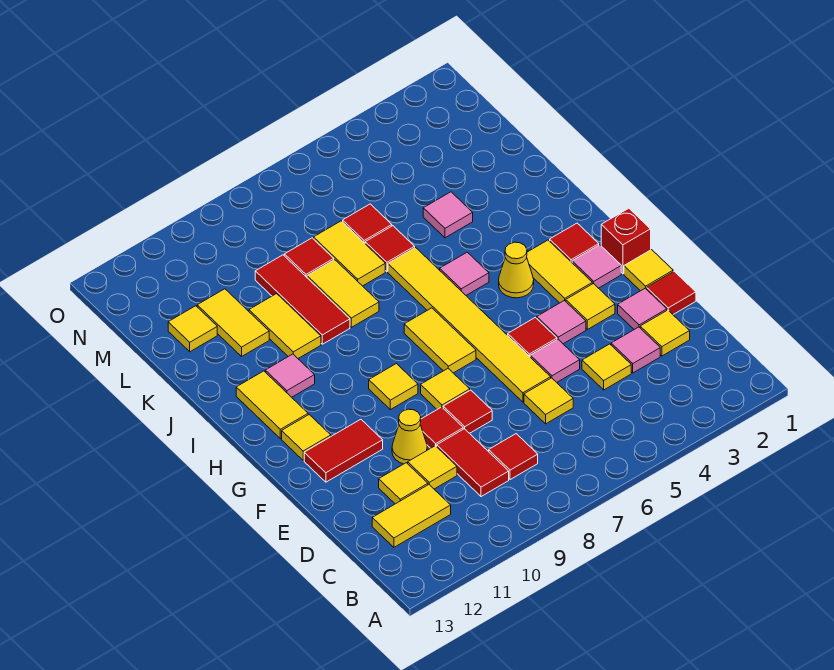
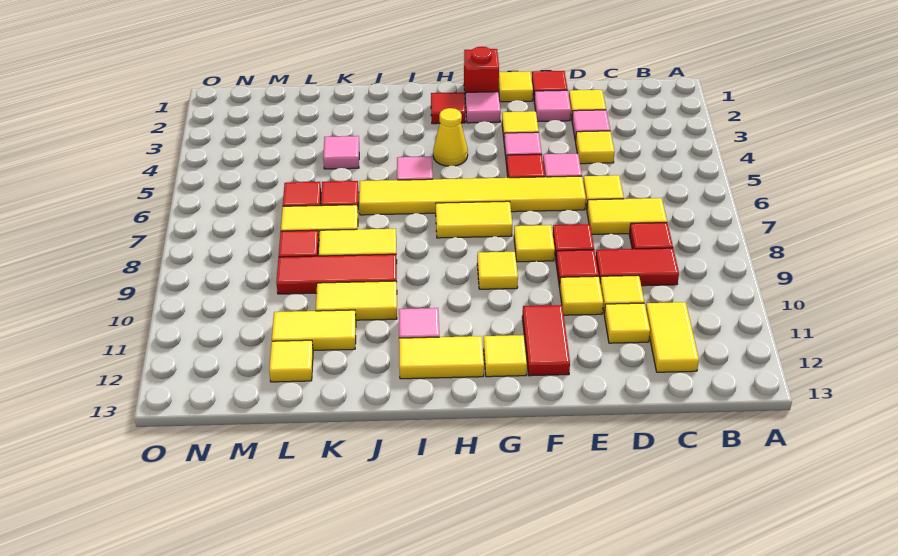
yellow cone E10 level 1 -> yellow tile E10 level 1
yellow tile G3:H3 level 1 -> yellow tile C7:D7 level 1

